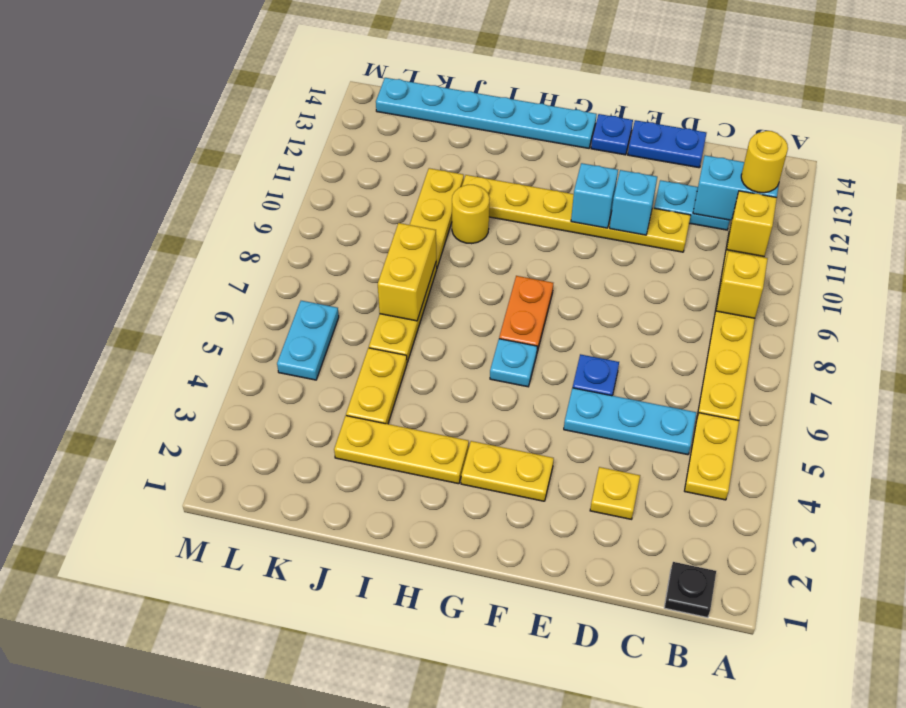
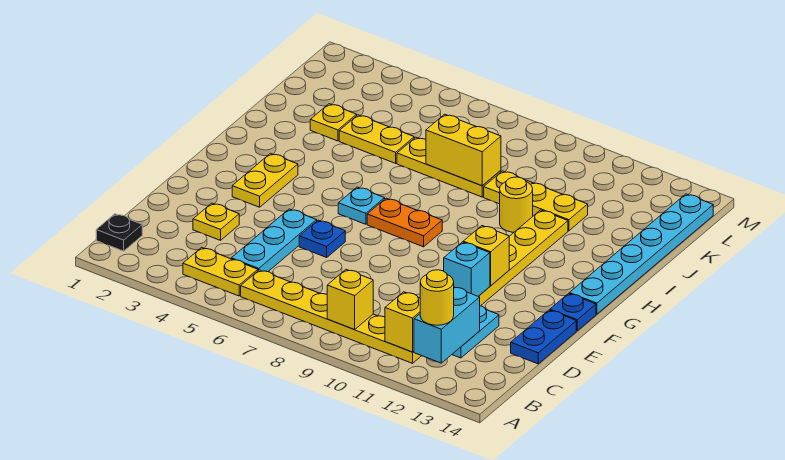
cyan brick F11 level 2 -> yellow brick F11 level 2
yellow plate H3:J3 level 1 -> yellow plate J3 level 1
cyan plate L5:L6 level 1 -> none

